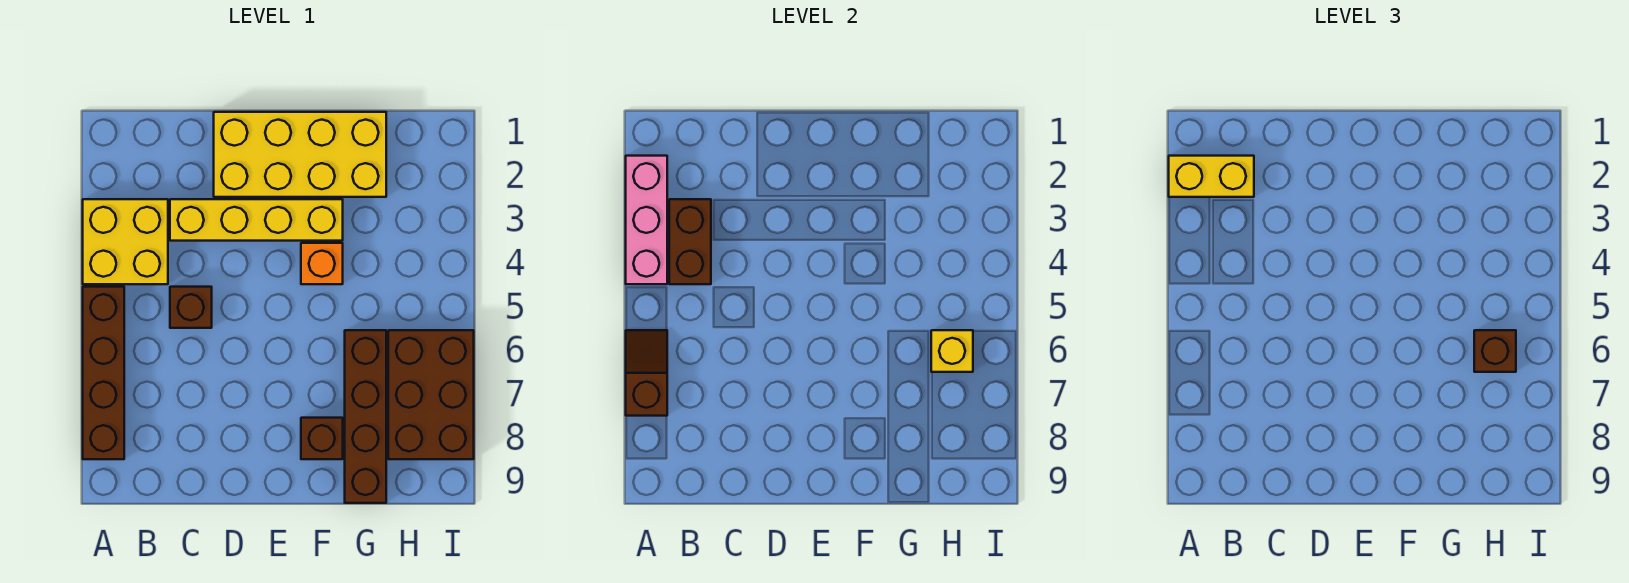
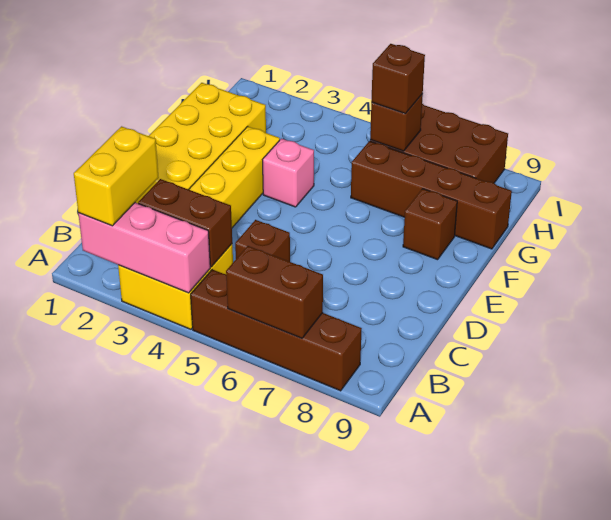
brown slope A6:A7 level 2 top 7 -> brown brick A6:A7 level 2
orange brick F4 level 1 -> pink brick F4 level 1
yellow brick H6 level 2 -> brown brick H6 level 2

